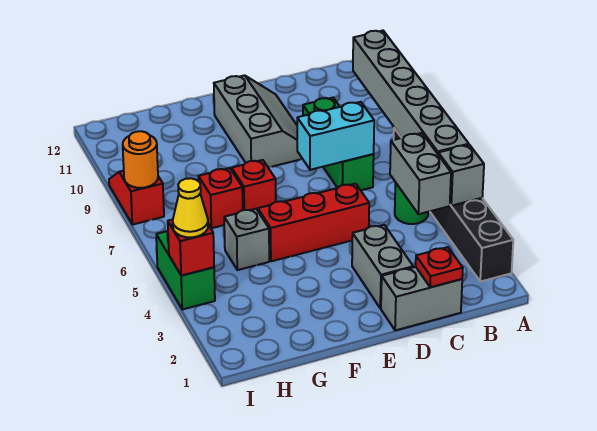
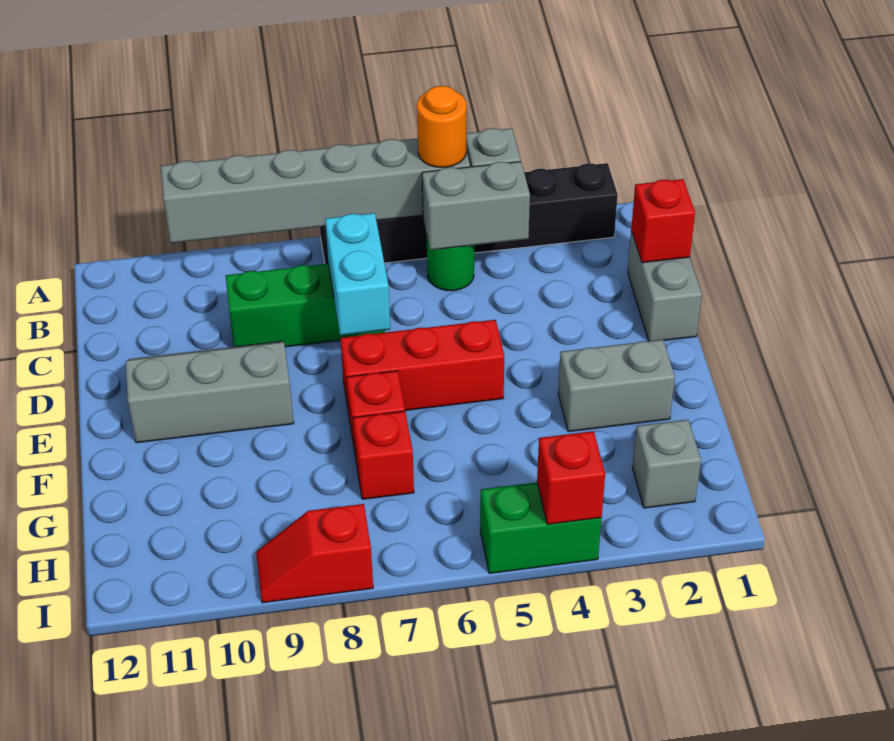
red plate C1 level 2 -> red brick C1 level 2
grey brick D2:D3 level 1 -> grey brick F2:F3 level 1
red brick D5:F5 level 1 -> red brick E5:E7 level 1
grey brick G5 level 1 -> grey brick H2 level 1
yellow cone I4 level 3 -> none
orange round brick I8 level 2 -> orange round brick A5 level 3

